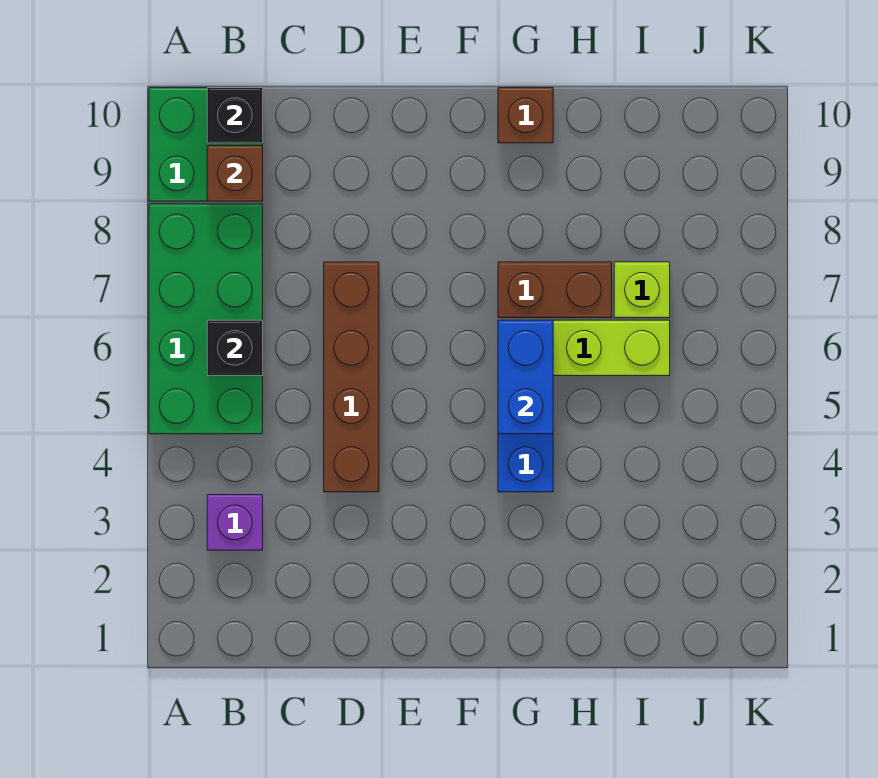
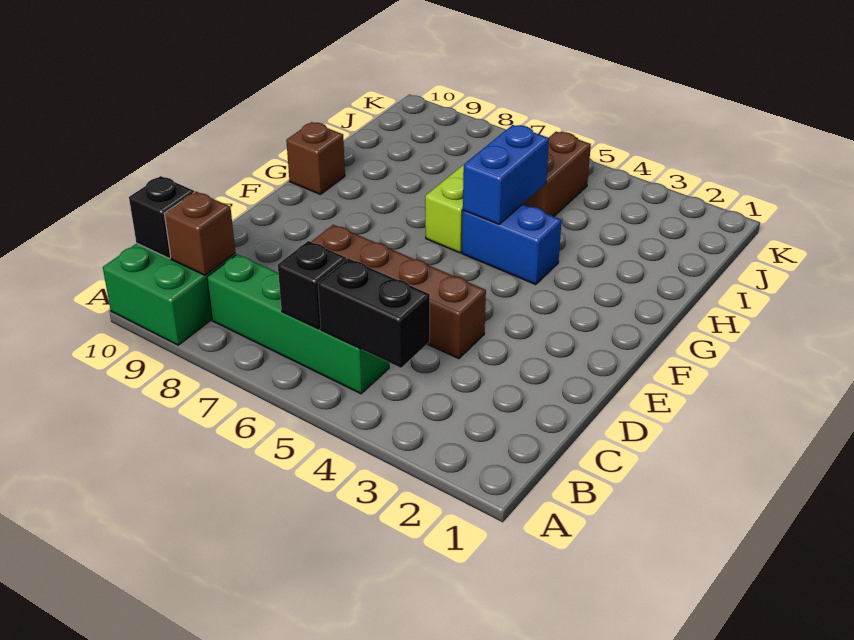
green brick A5:B8 level 1 -> green brick B5:B8 level 1
purple brick B3 level 1 -> none
none -> black brick B4:B5 level 2
blue brick G5:G6 level 2 -> blue brick G5:H5 level 2
brown brick G7:H7 level 1 -> brown brick I5:J5 level 1
lime brick I7 level 1 -> none

